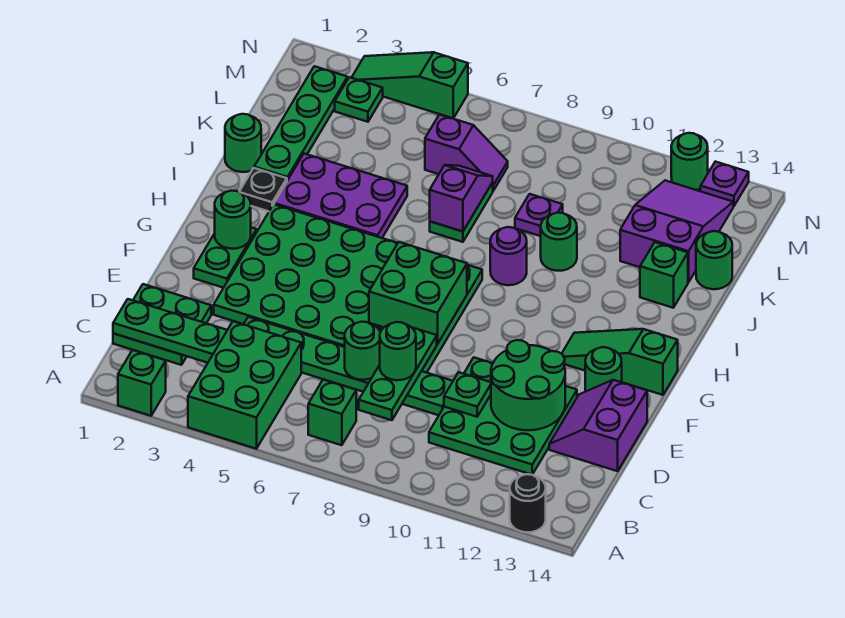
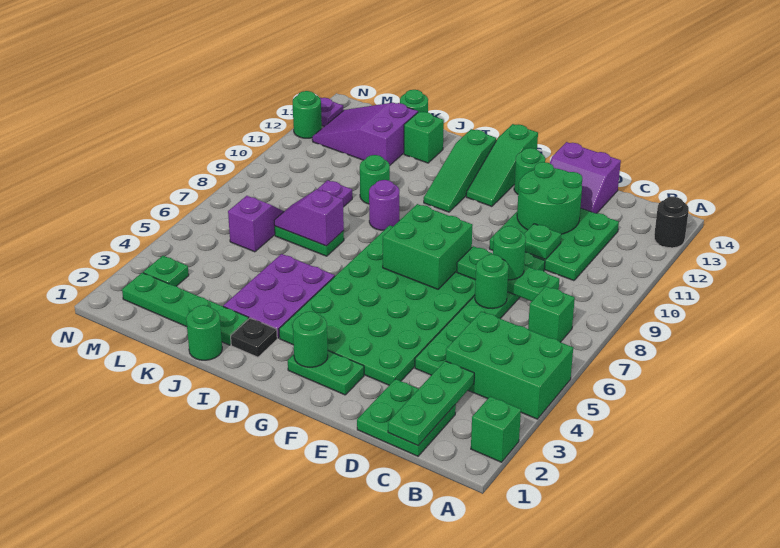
green slope N3:N5 level 1 top 5 -> green slope H11:H13 level 1 top 13

